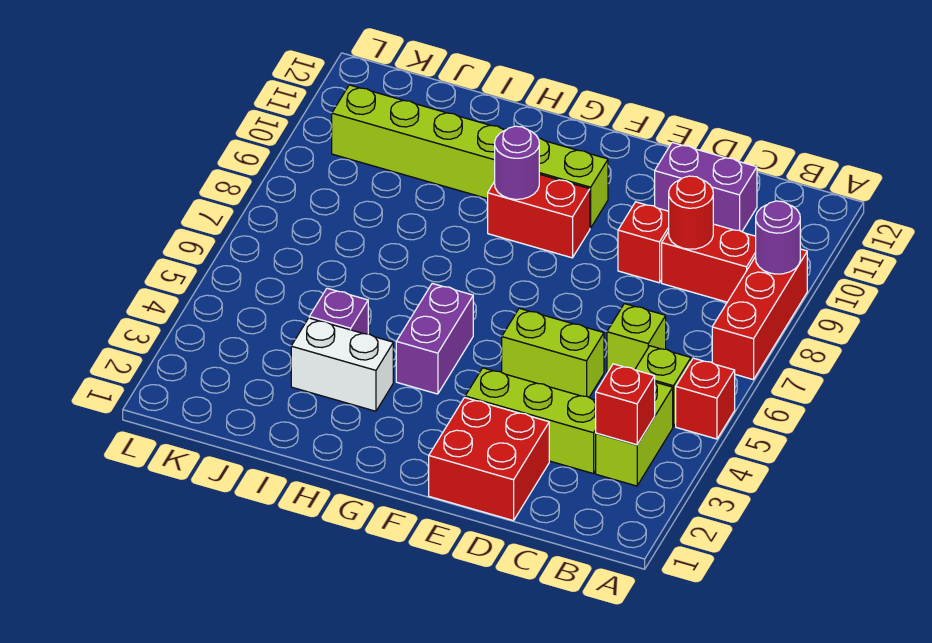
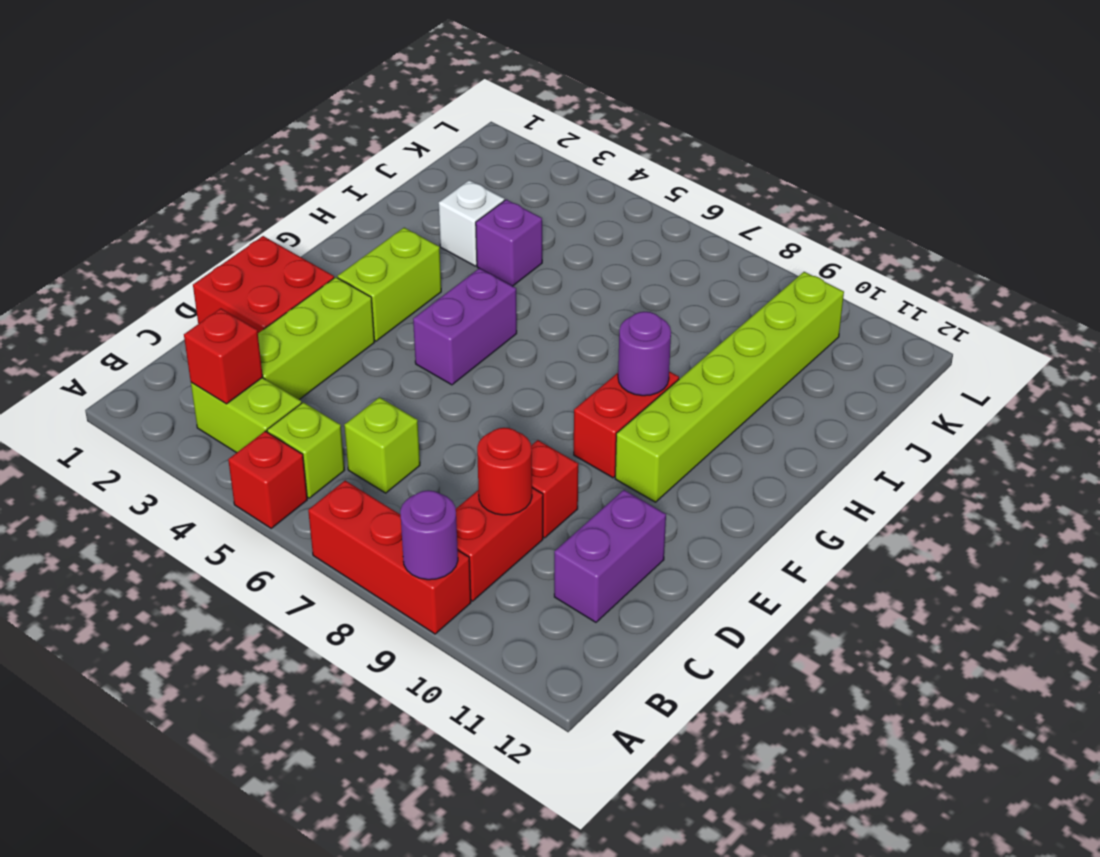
lime brick D5:E5 level 1 -> lime brick F3:G3 level 1
purple brick G4:G5 level 1 -> purple brick F5:G5 level 1
white brick H3:I3 level 1 -> white brick I3 level 1

